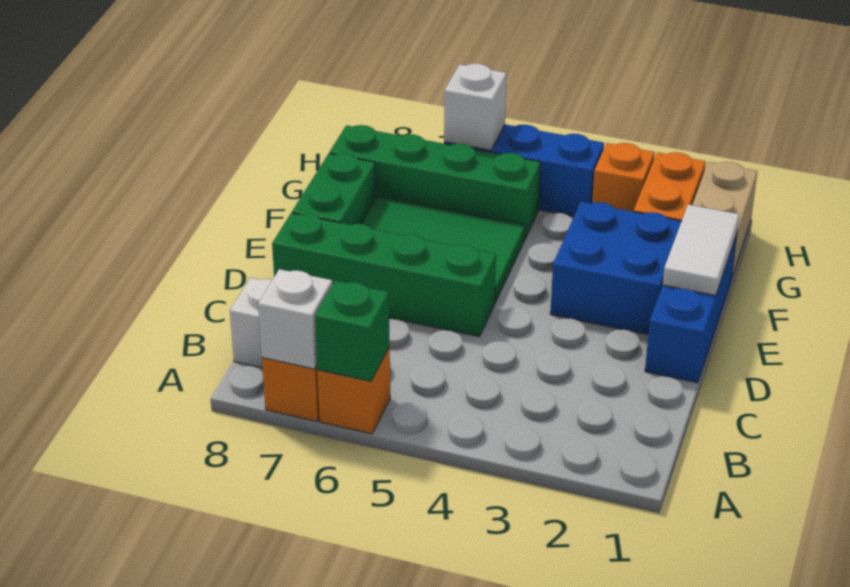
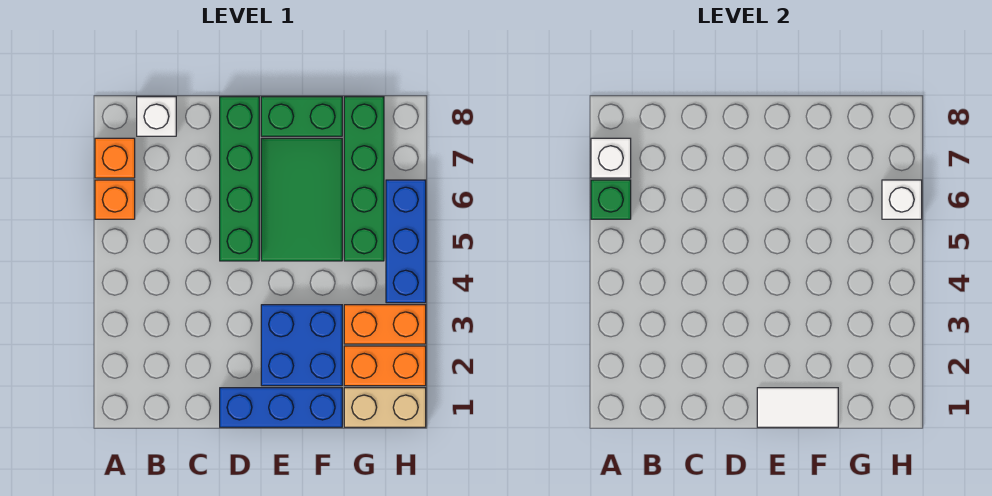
orange brick H3 level 1 -> orange brick G3:H3 level 1

